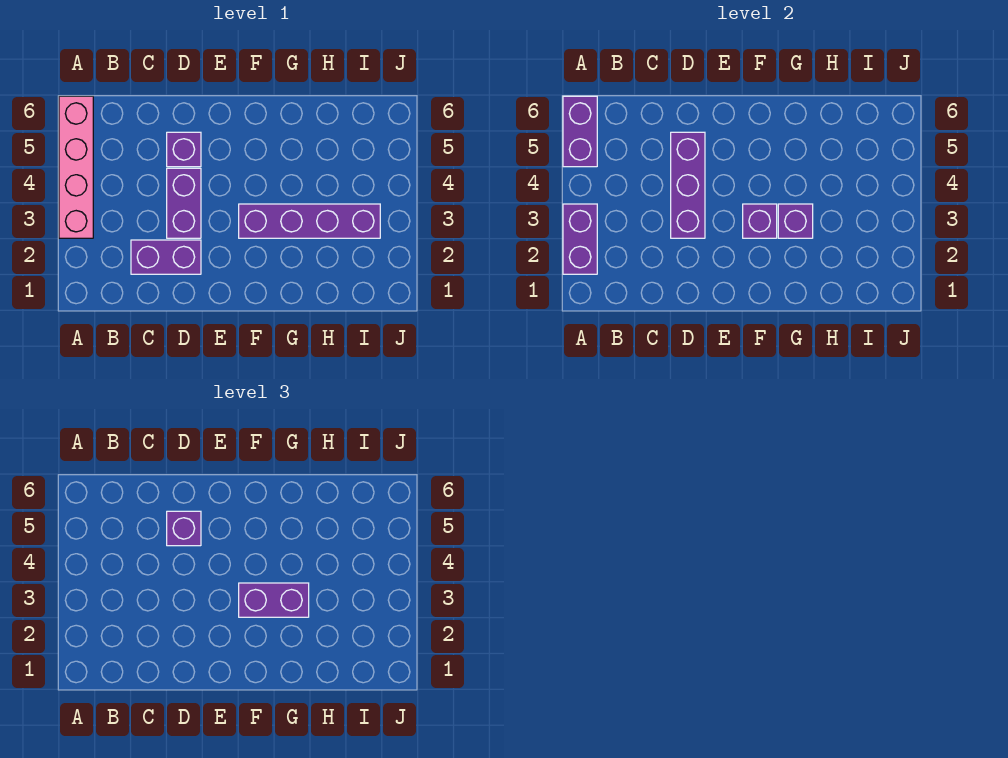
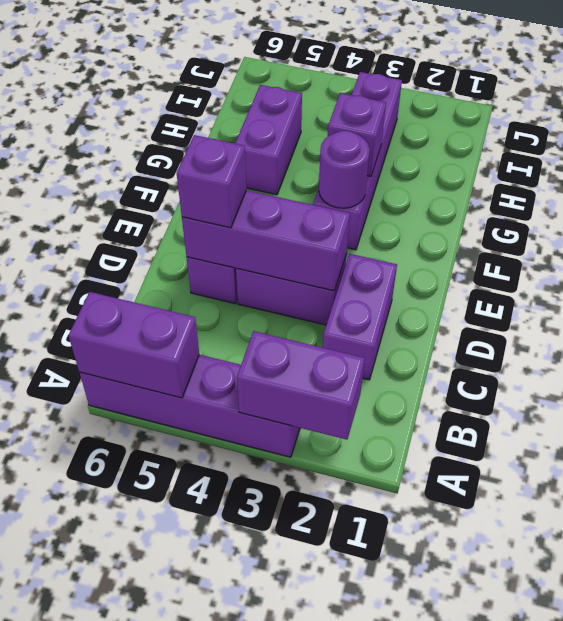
pink brick A3:A6 level 1 -> purple brick A3:A6 level 1
purple brick F3 level 2 -> purple round brick F3 level 2
purple brick F3:G3 level 3 -> purple brick G5:H5 level 1

